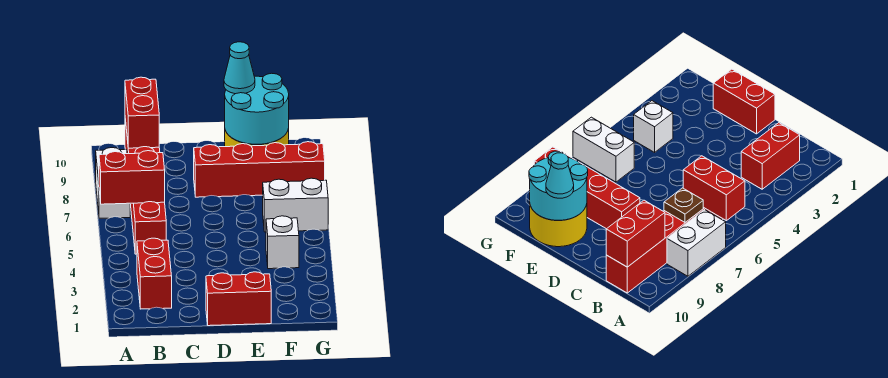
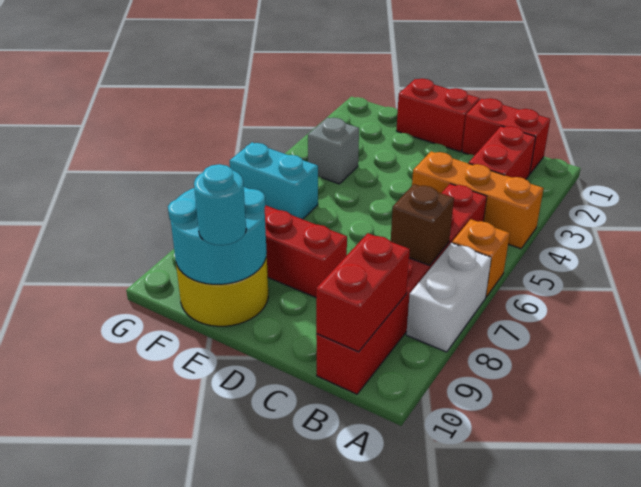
none -> orange brick A4:C4 level 1
none -> orange brick A6 level 1
red brick A6:B6 level 2 -> red brick B1:C1 level 1
brown plate B7 level 2 -> brown brick B7 level 2
cyan cone E10 level 3 -> cyan round brick E10 level 3
white brick F4 level 1 -> grey brick F4 level 1
white brick F6:G6 level 1 -> cyan brick F6:G6 level 1

